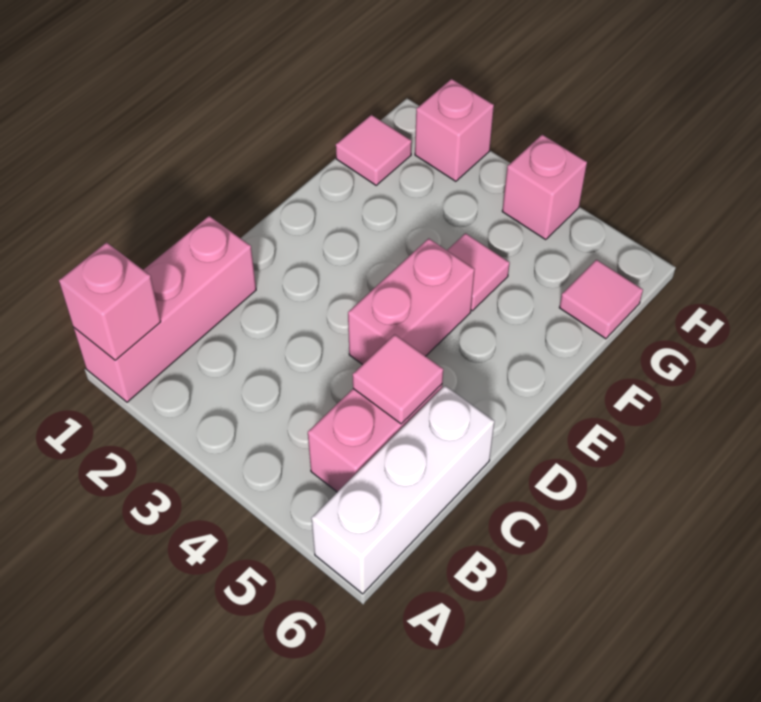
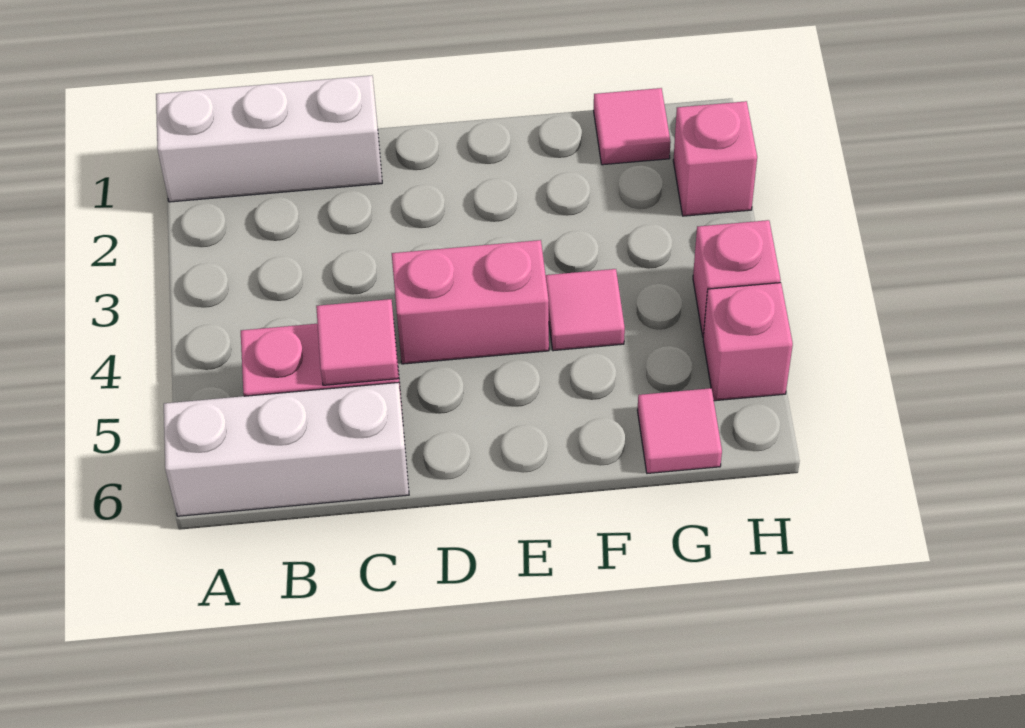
pink brick A1:C1 level 1 -> white brick A1:C1 level 1
pink brick A1 level 2 -> pink brick H5 level 1

